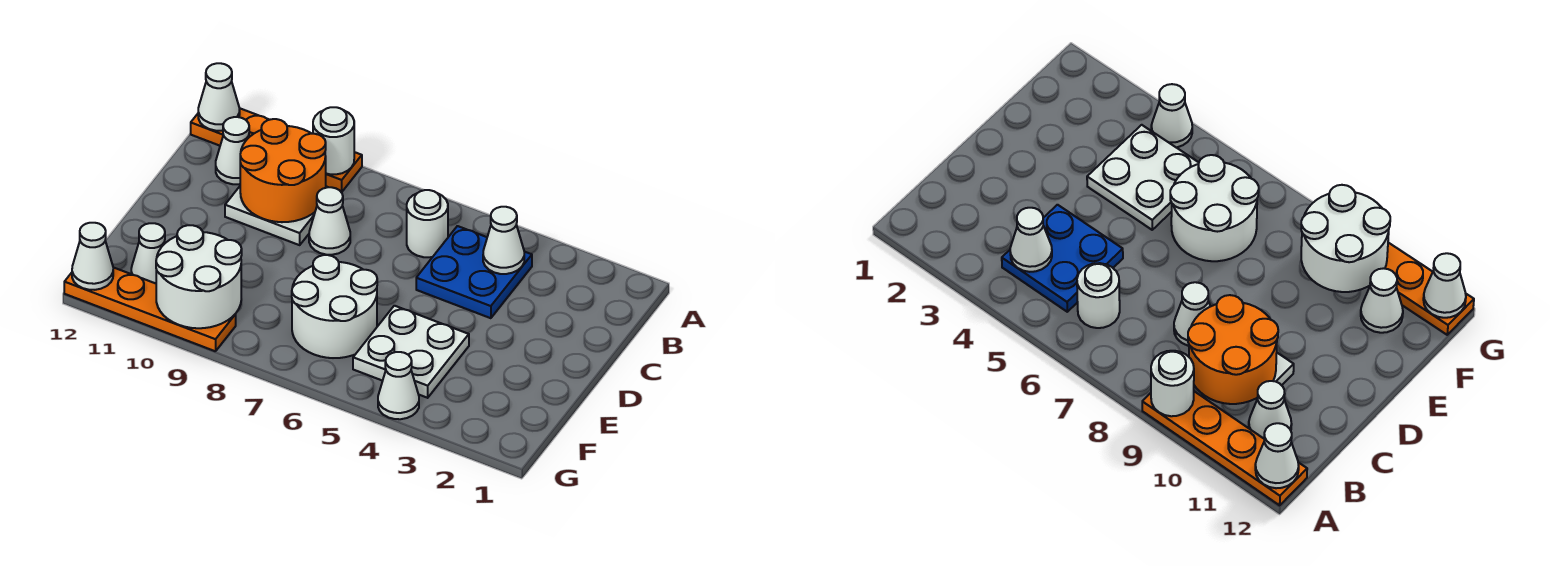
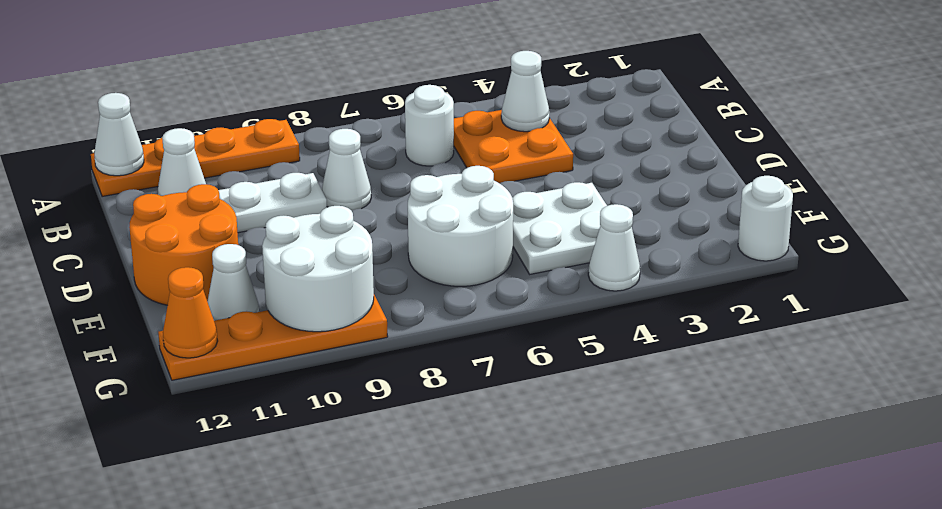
white round brick A9 level 2 -> white round brick G1 level 1
blue plate B4:C5 level 1 -> orange plate B4:C5 level 1
orange round brick B9:C10 level 2 -> orange round brick D11:E12 level 1
white cone G12 level 2 -> orange cone G12 level 2

